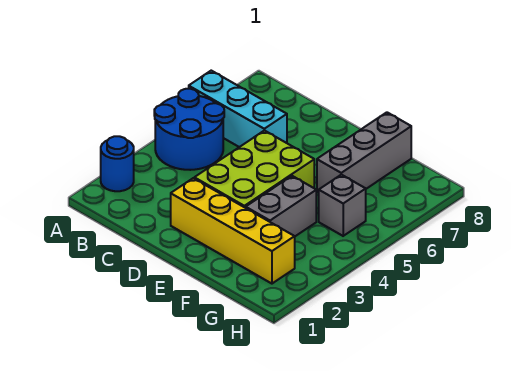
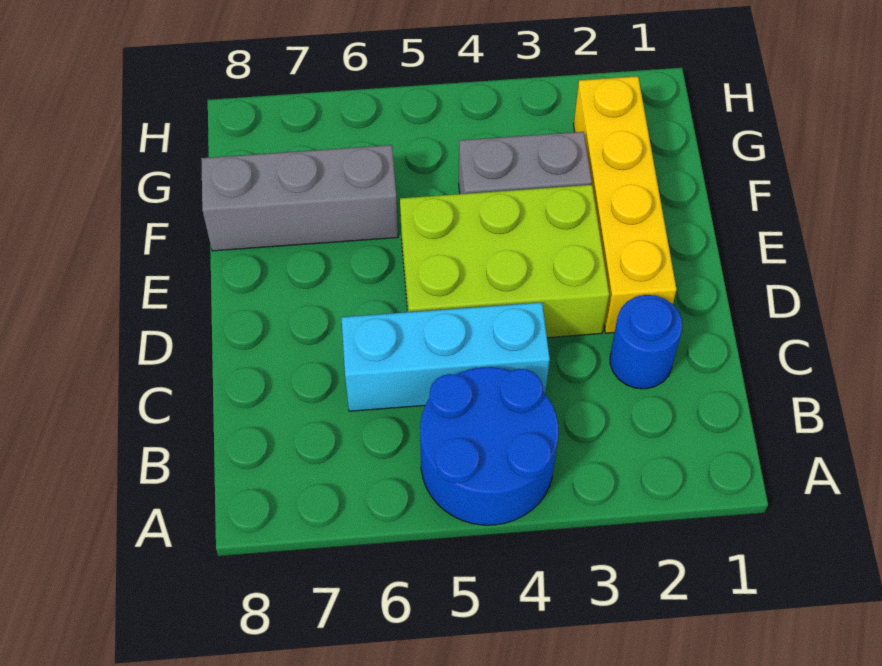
blue round brick A2 level 1 -> blue round brick C2 level 1
cyan brick A6:C6 level 1 -> cyan brick C4:C6 level 1
grey brick G5 level 1 -> none

